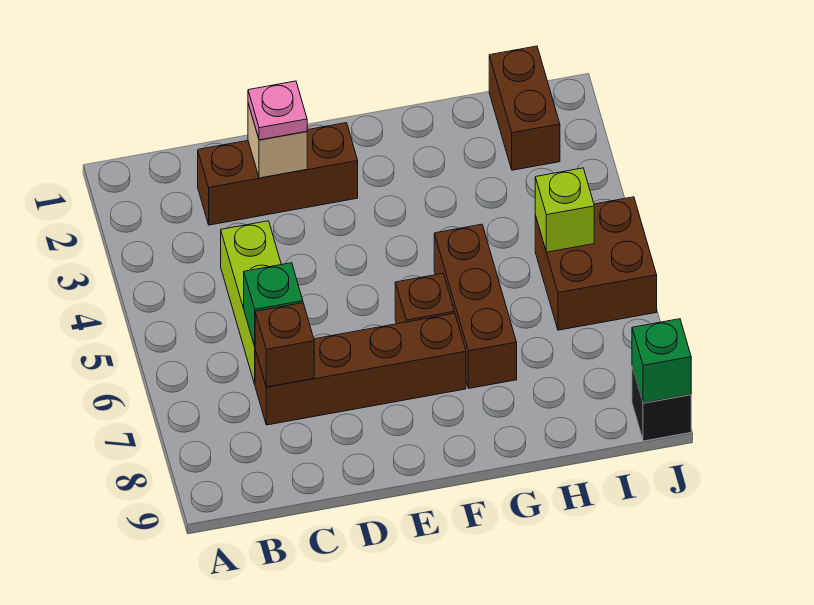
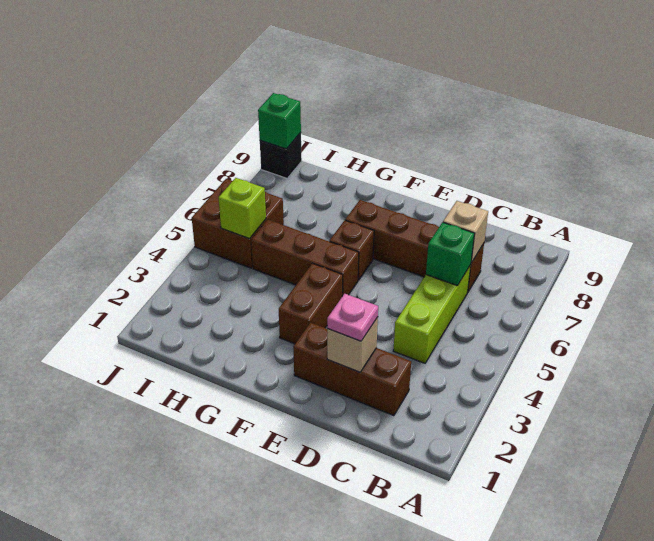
brown brick C7 level 2 -> tan brick C7 level 2
brown brick G5:G7 level 1 -> brown brick F5:H5 level 1
brown brick I1:I2 level 1 -> brown brick F3:F4 level 1

